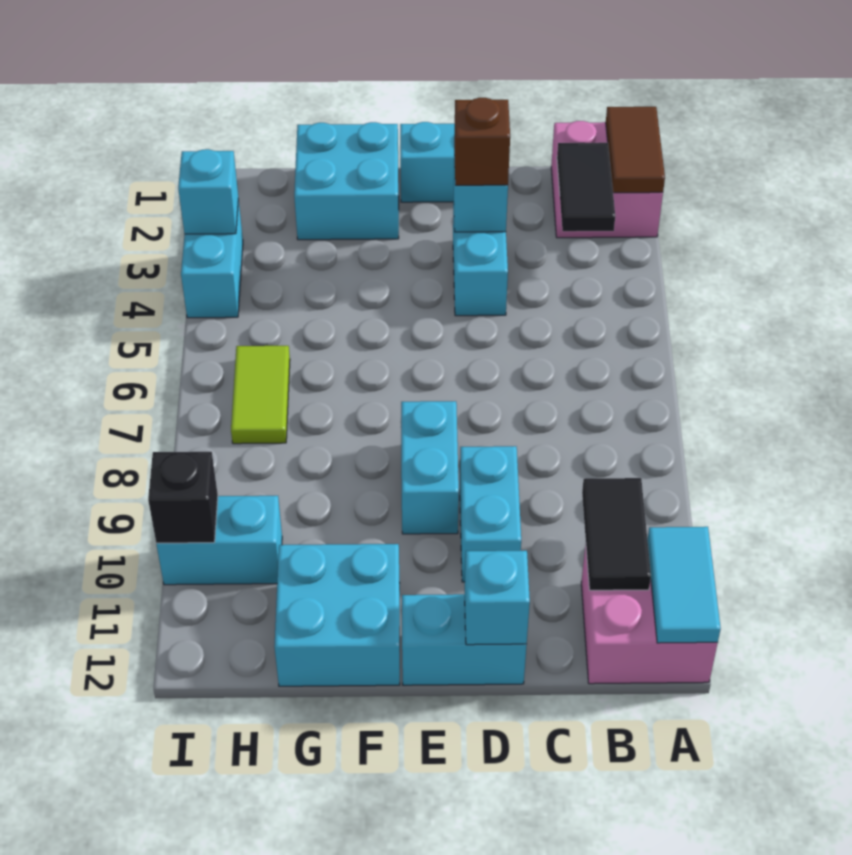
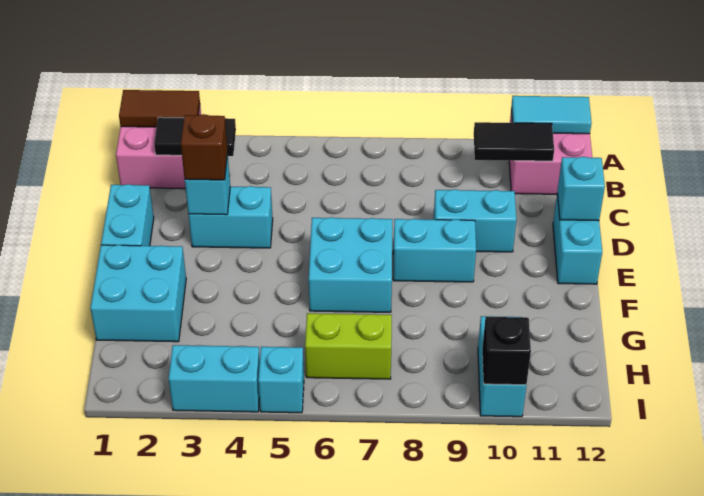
cyan brick F11:G12 level 1 -> cyan brick E6:F7 level 1
lime tile H6:H7 level 1 -> lime brick H6:H7 level 1
cyan brick I3 level 2 -> cyan brick I5 level 1

